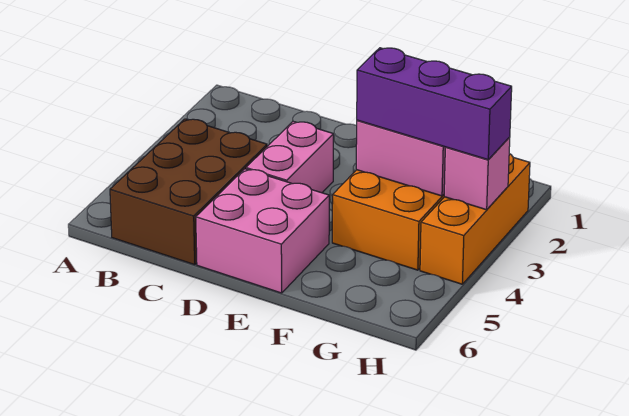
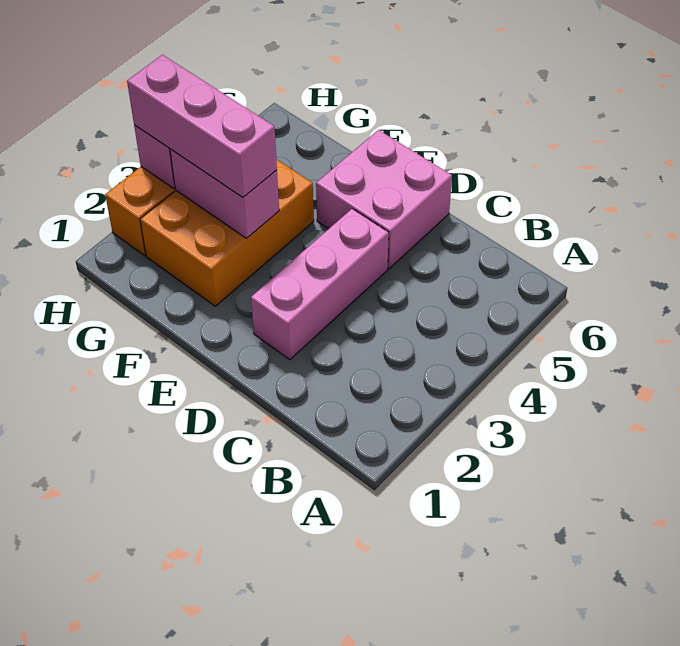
brown brick B4:C6 level 1 -> none
pink brick D3:D4 level 1 -> pink brick D2:D4 level 1
purple brick F3:H3 level 3 -> pink brick F3:H3 level 3

